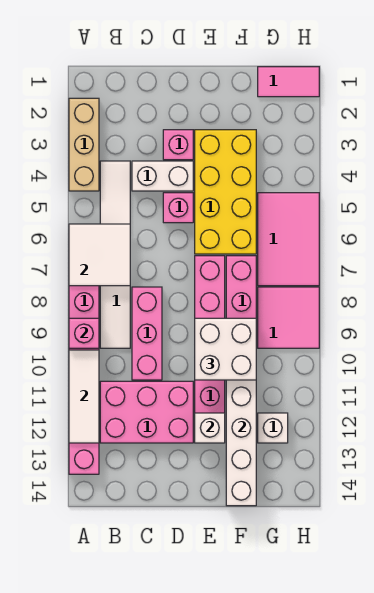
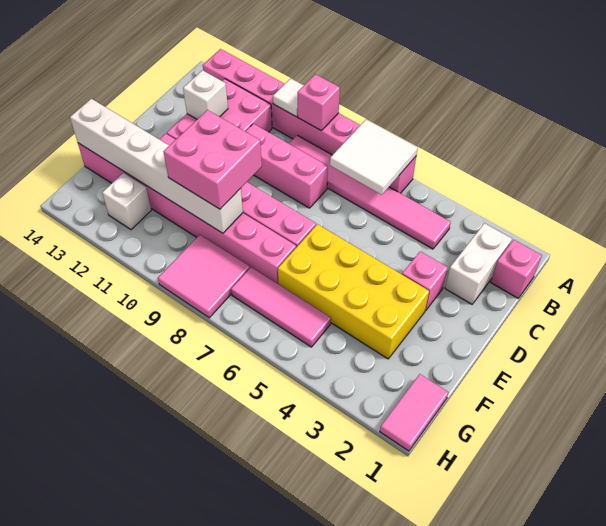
tan brick A2:A4 level 1 -> none
white tile A10:A12 level 2 -> white tile A10 level 2
white tile B4:B9 level 1 -> pink tile B4:B9 level 1
white brick C4:D4 level 1 -> white brick B2:C2 level 1
pink brick D5 level 1 -> pink brick B1 level 1
white brick E9:F10 level 3 -> pink brick E9:F10 level 3
white brick E12 level 2 -> white brick C12 level 2
pink tile G5:H7 level 1 -> pink tile G5:G7 level 1

